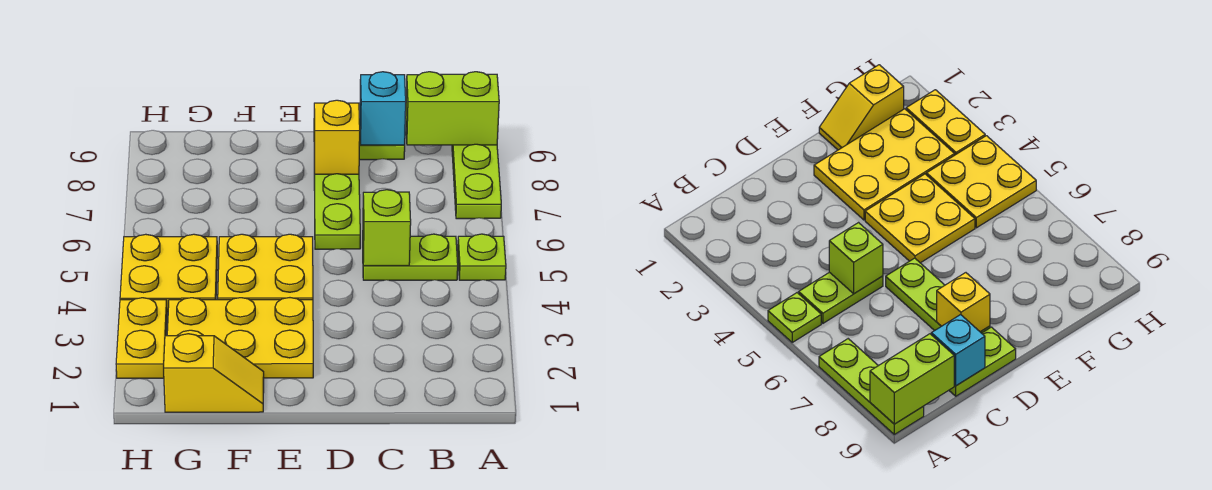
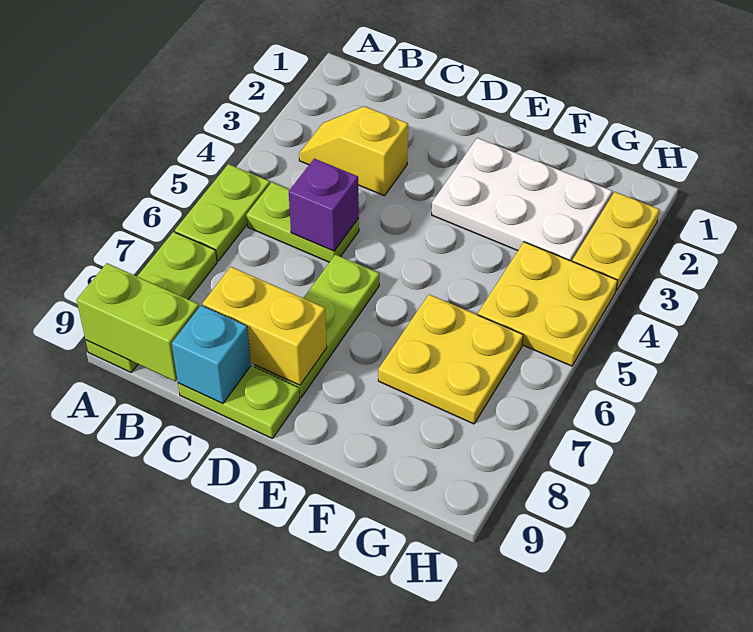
lime plate A5 level 1 -> lime plate A5:A6 level 1
lime brick C5 level 2 -> purple brick C5 level 2
yellow brick D8 level 2 -> yellow brick C8:D8 level 2
yellow plate E2:G3 level 1 -> white plate E2:G3 level 1
yellow plate E4:F5 level 1 -> yellow plate F6:G7 level 1
yellow slope F1:G1 level 1 top G -> yellow slope B3:C3 level 1 top C

